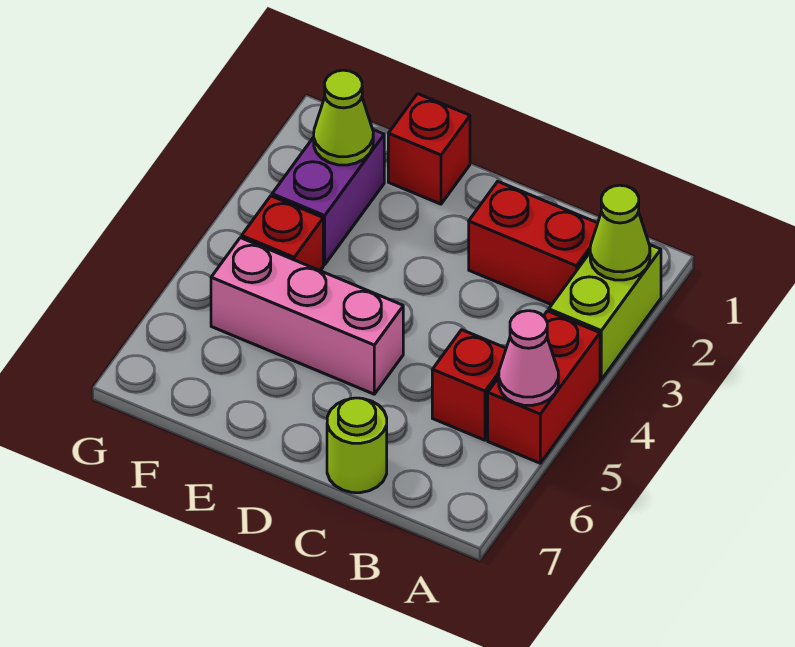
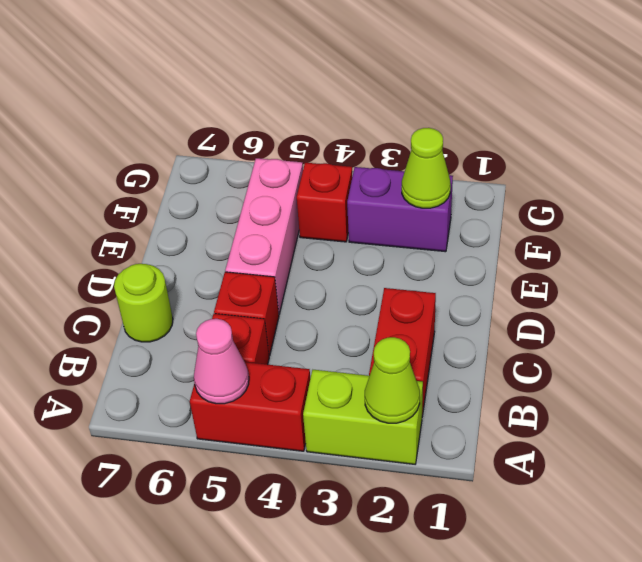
red brick E1 level 1 -> red brick C5 level 1

